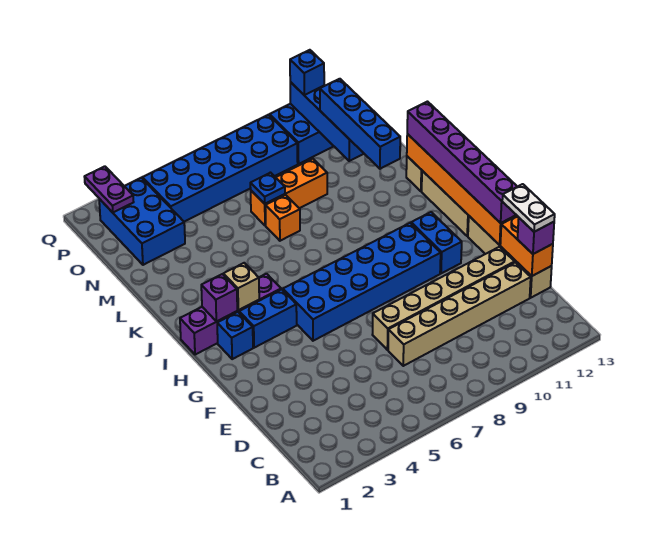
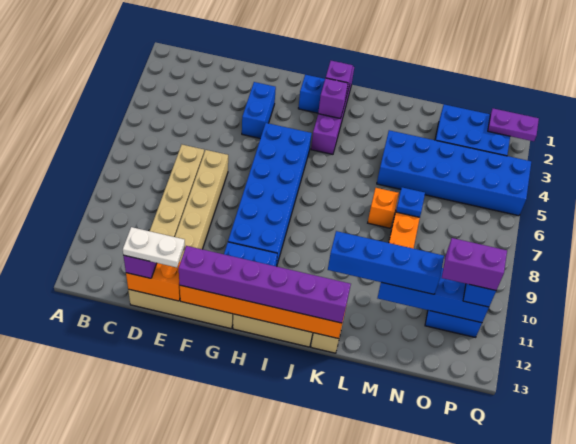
blue brick H3:H4 level 1 -> blue brick F3:F4 level 1
tan brick I3 level 2 -> purple brick I3 level 2
blue brick O4:P9 level 1 -> blue brick L4:Q5 level 1
none -> purple brick O11:P11 level 4

